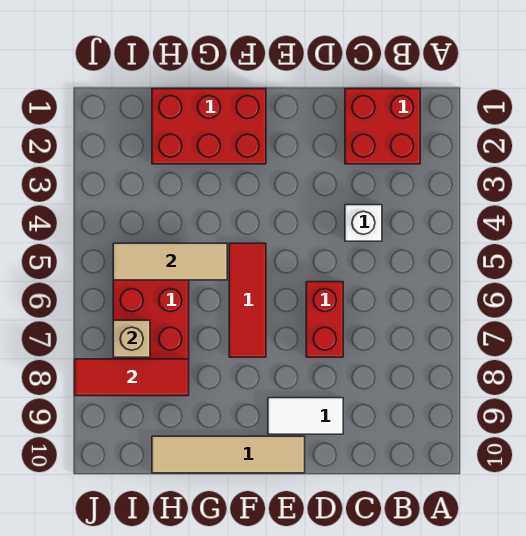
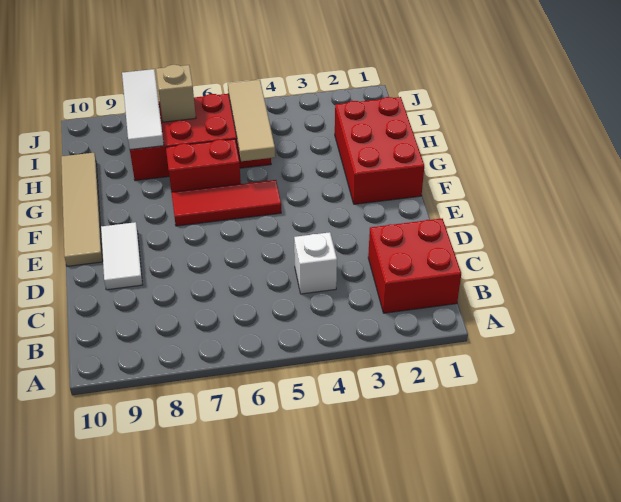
red brick D6:D7 level 1 -> red brick G6:G7 level 1
red tile H8:J8 level 2 -> white tile H8:J8 level 2

